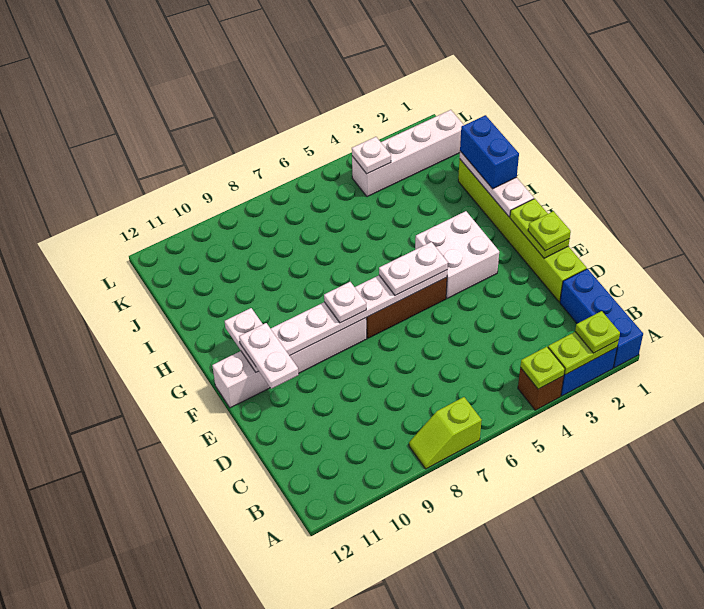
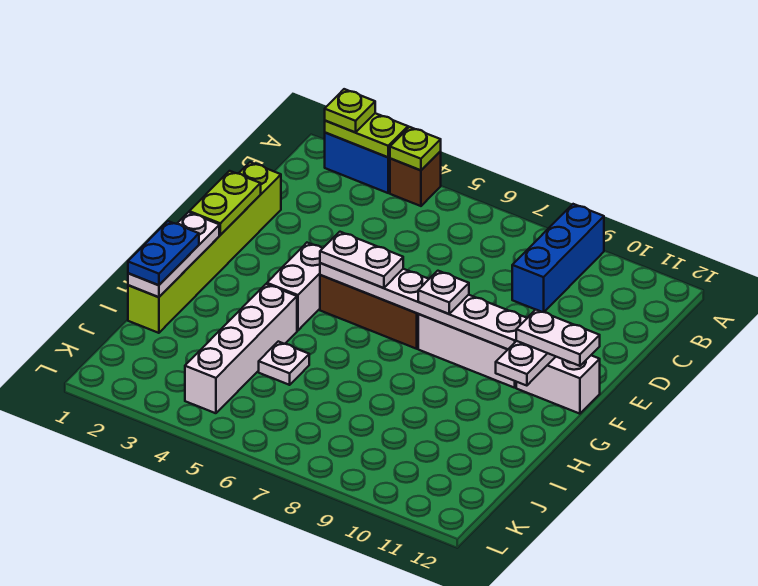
blue brick A1:C1 level 1 -> blue brick A9:C9 level 1
lime slope A7:A8 level 1 top 7 -> none
lime plate E1 level 3 -> none
white plate E11:F11 level 3 -> white plate F11:F12 level 3
white brick F3:G4 level 1 -> white brick F4:G4 level 1
blue brick H1:I1 level 3 -> blue plate H1:I1 level 3
white brick K1:K4 level 1 -> white brick H4:K4 level 1
white plate K4 level 2 -> white plate I5 level 1

